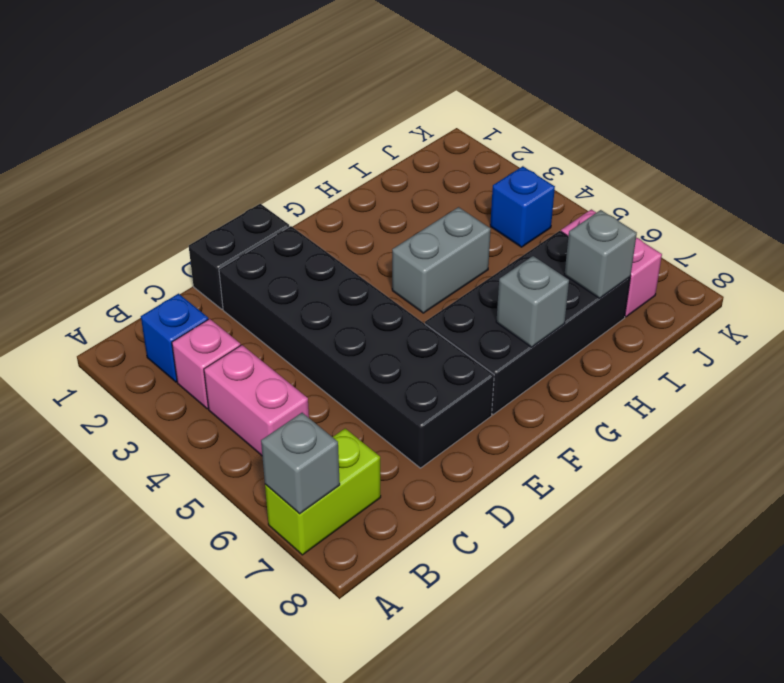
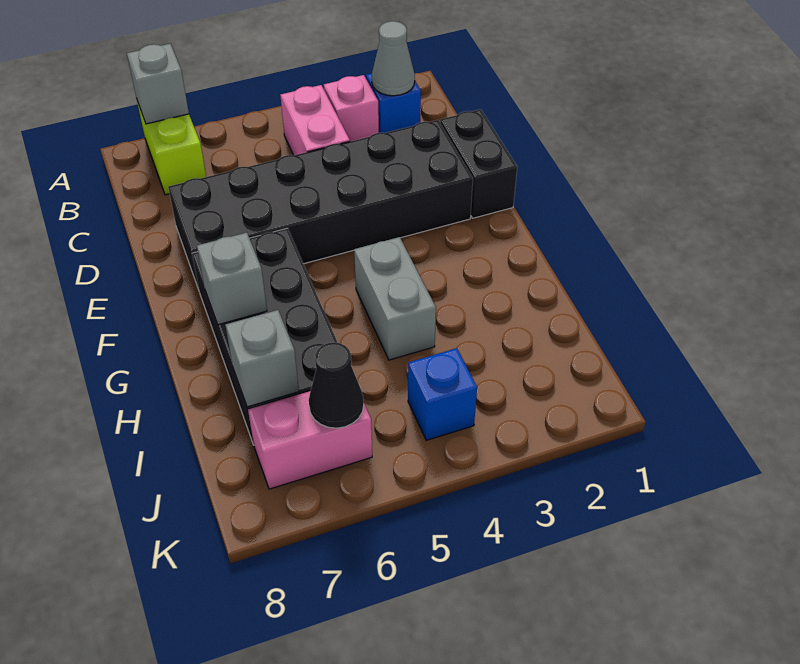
none -> grey cone B2 level 2
pink brick B4:B5 level 1 -> pink brick B4:C4 level 1
none -> black cone J6 level 2

